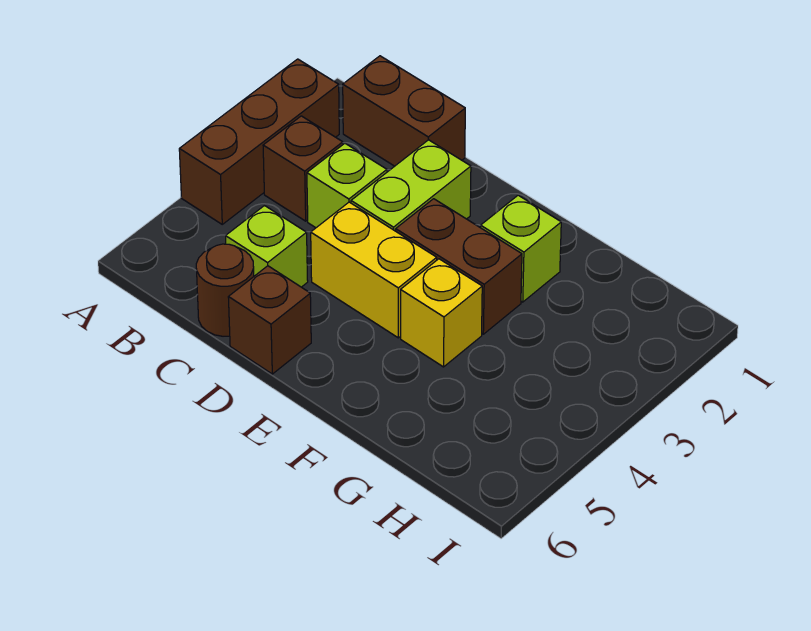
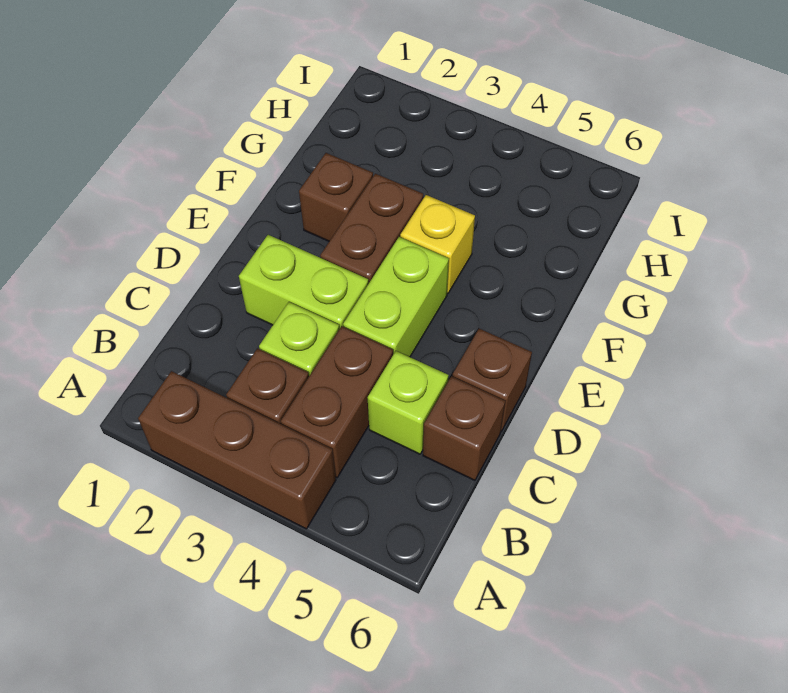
brown brick B1:C1 level 1 -> brown brick B4:C4 level 1
brown round brick C6 level 1 -> brown brick C6 level 1
yellow brick D4:E4 level 1 -> lime brick D4:E4 level 1
lime brick F2 level 1 -> brown brick F2 level 1

